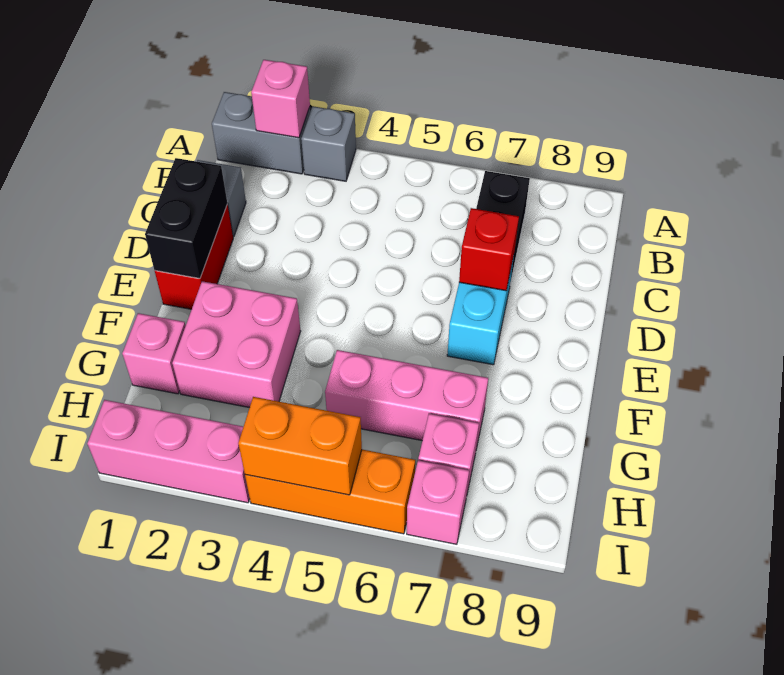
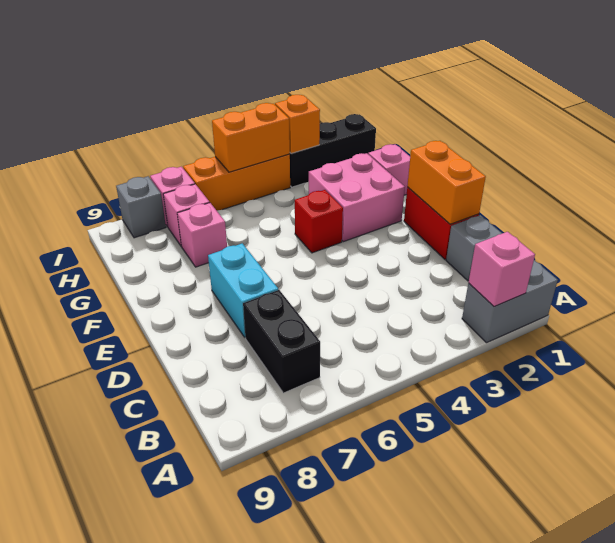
grey brick A3 level 1 -> grey brick I8 level 1
black brick D1:E1 level 2 -> orange brick D1:E1 level 2
red brick D7 level 2 -> red brick F4 level 1
pink brick G5:G7 level 1 -> pink brick G7 level 1
pink brick I1:I3 level 1 -> black brick I1:I3 level 1
none -> orange brick I3 level 2

